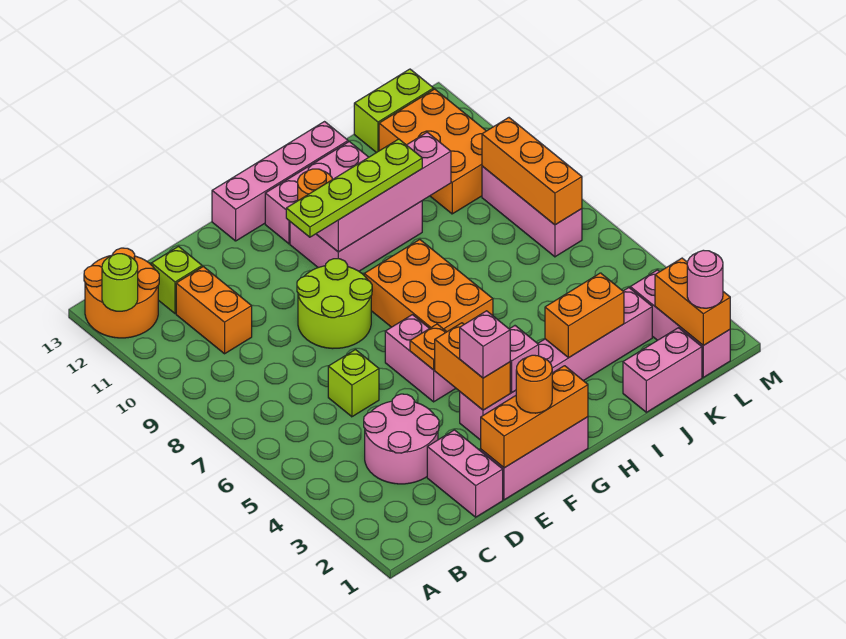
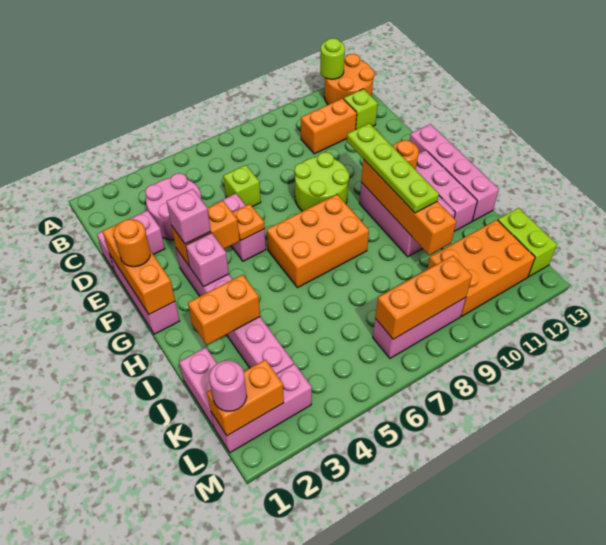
pink brick F5:F6 level 1 -> pink brick E5:F5 level 1
pink brick G10:J10 level 2 -> orange brick G10:J10 level 2
orange brick I3:J3 level 2 -> orange brick I2:I3 level 2

